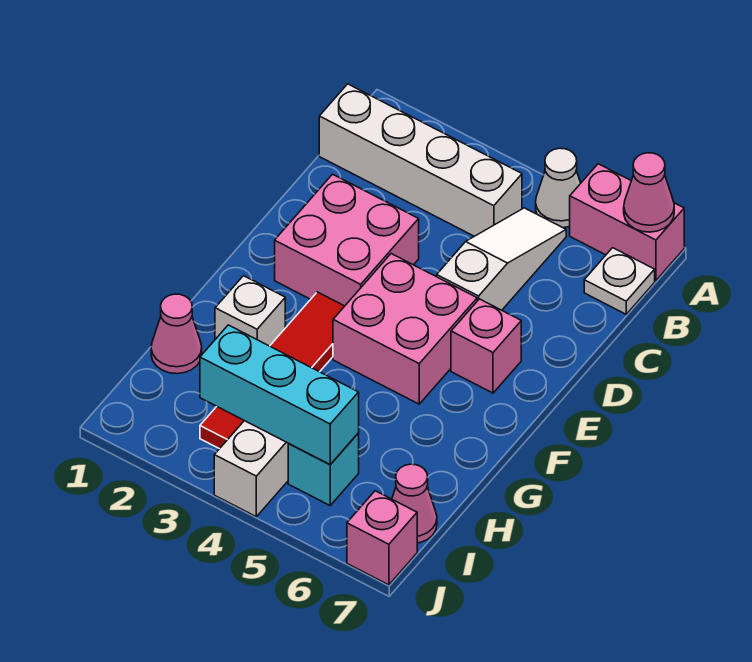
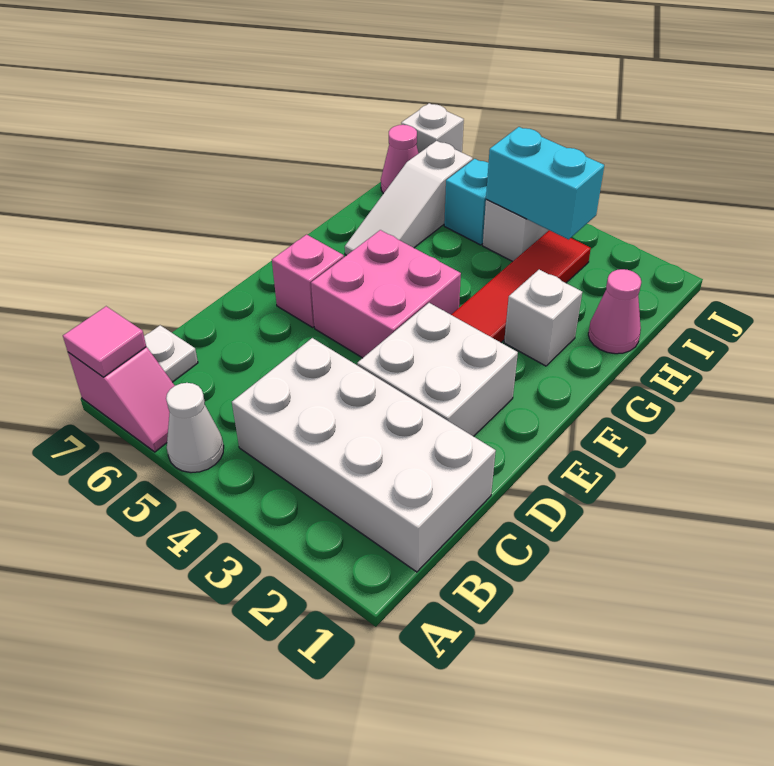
pink brick A6:A7 level 1 -> pink slope A6:A7 level 1 top 7
pink cone A7 level 2 -> pink tile A7 level 2
white brick B1:B4 level 1 -> white brick B1:C4 level 1
white slope B5:D5 level 1 top D -> white slope G6:I6 level 1 top I
pink brick D2:E3 level 1 -> white brick D2:E3 level 1
cyan brick I3:I5 level 2 -> cyan brick I3:I4 level 2
pink brick J7 level 1 -> white brick J7 level 1

